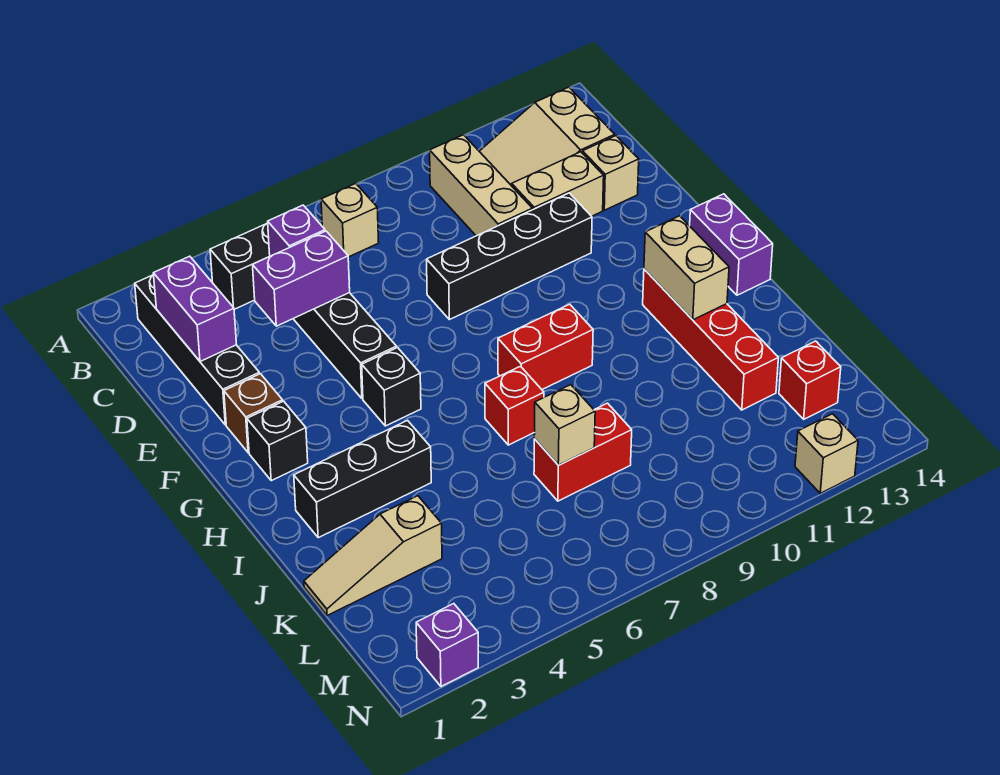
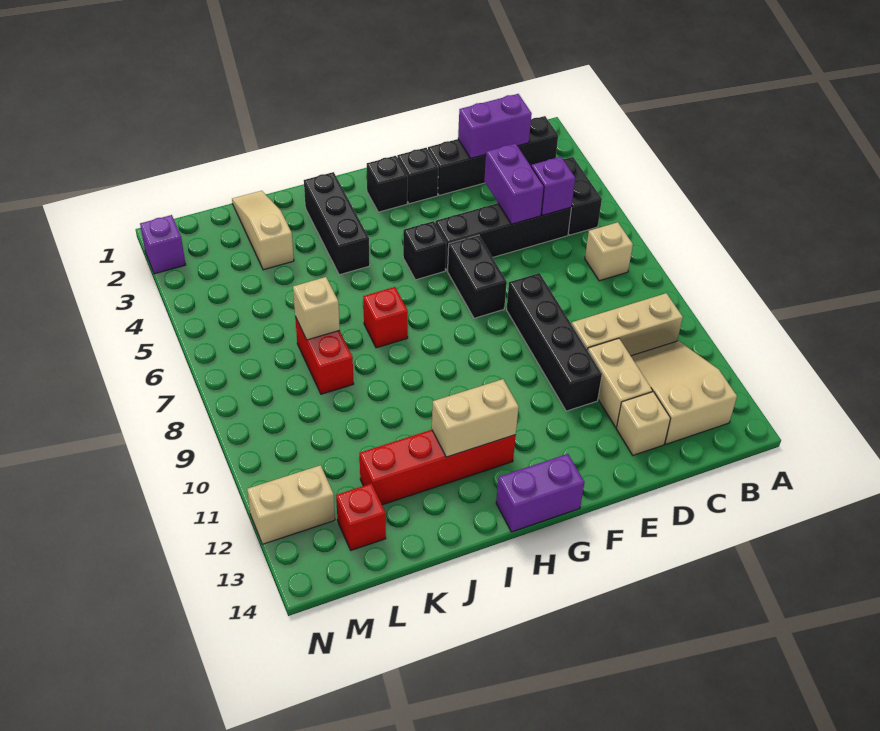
brown brick F2 level 1 -> black brick F2 level 1
none -> black brick F6:F7 level 1
red brick H8:H9 level 1 -> none
tan brick N12 level 1 -> tan brick M12:N12 level 1

